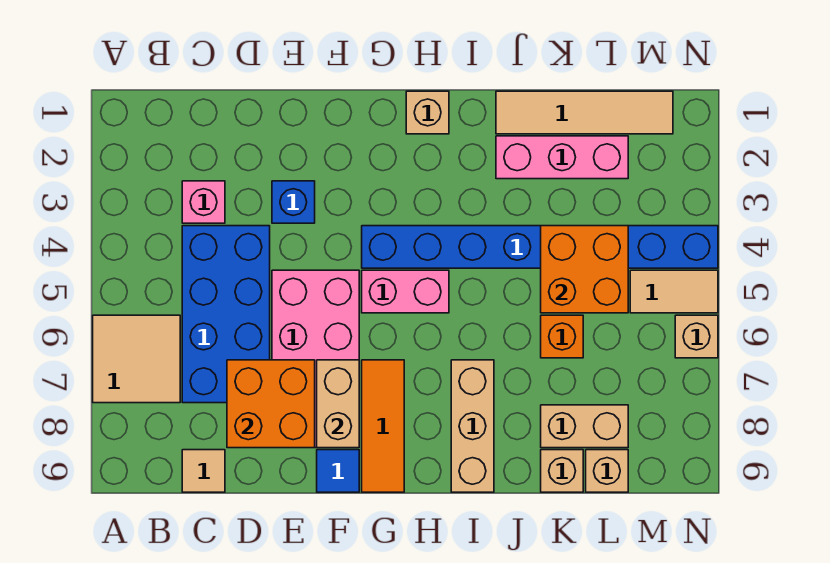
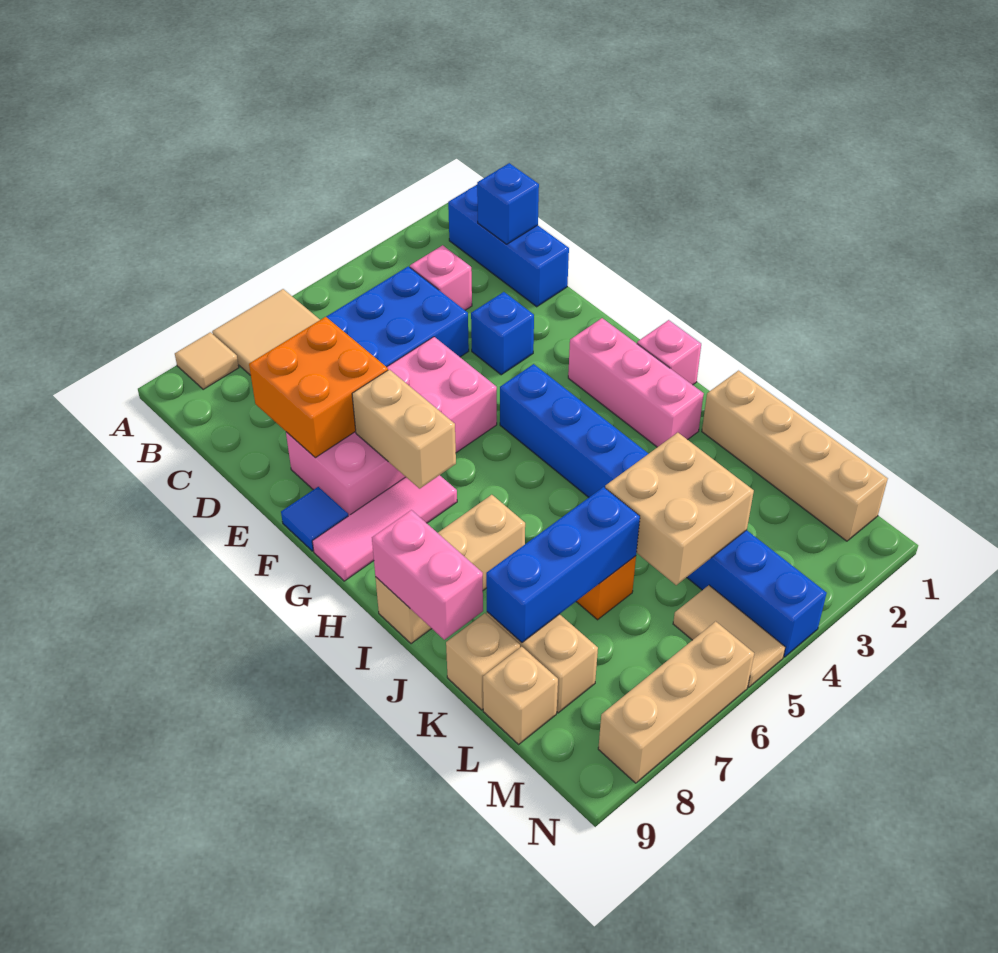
none -> blue brick B1:D1 level 1
none -> blue brick C1 level 2
tan tile C9 level 1 -> tan tile A8 level 1
tan brick F7:F8 level 2 -> tan brick F7:G7 level 2
pink brick G5:H5 level 1 -> pink brick I9:J9 level 2
orange tile G7:G9 level 1 -> pink tile G7:G9 level 1
tan brick H1 level 1 -> pink brick H1 level 1
tan tile J1:M1 level 1 -> tan brick J1:M1 level 1
pink brick J2:L2 level 1 -> pink brick G2:I2 level 1
orange brick K4:L5 level 2 -> tan brick K4:L5 level 2
none -> blue brick K6:K8 level 2
tan brick N6 level 1 -> tan brick N6:N8 level 1

